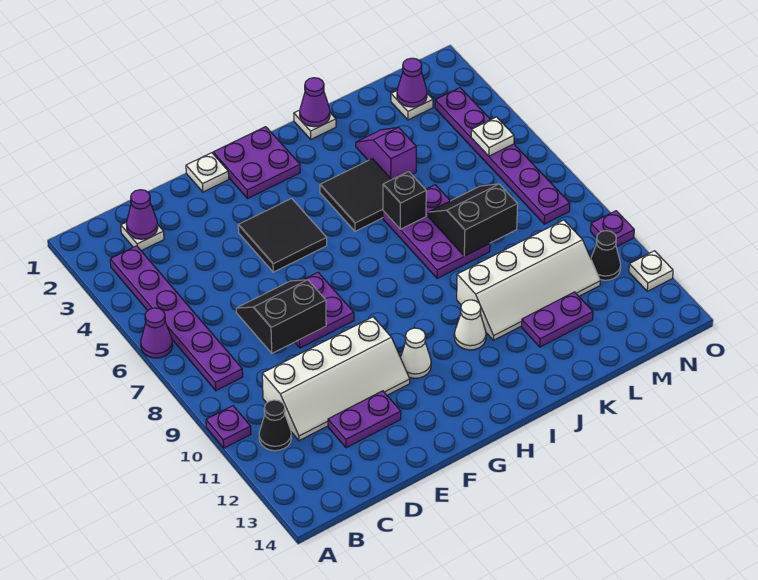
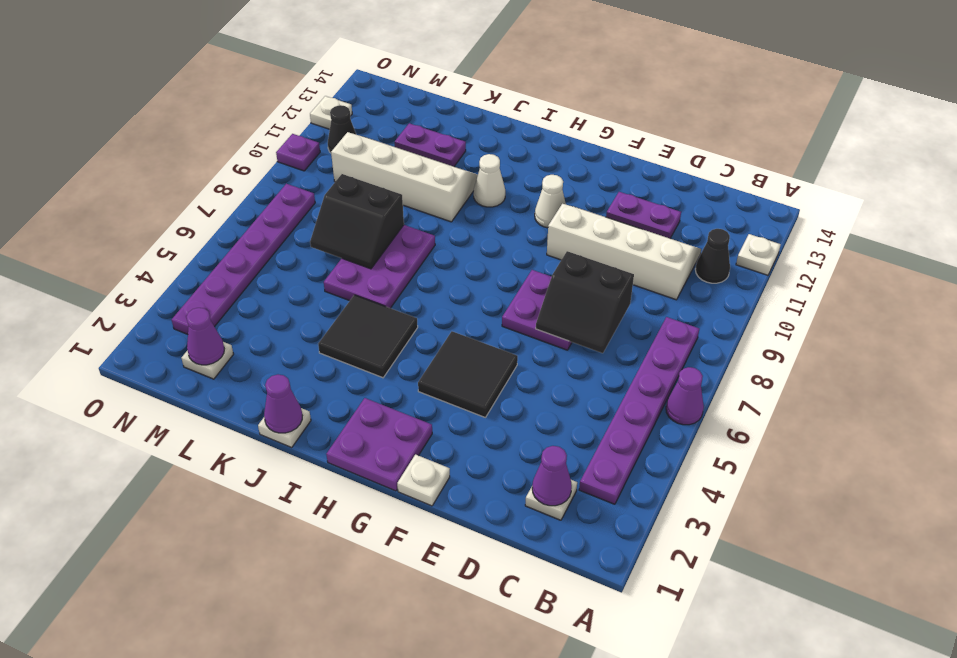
purple plate A10 level 1 -> none
black brick J6 level 2 -> none
purple slope K3:K4 level 1 top 4 -> none
white plate N5 level 2 -> white plate A12 level 1

